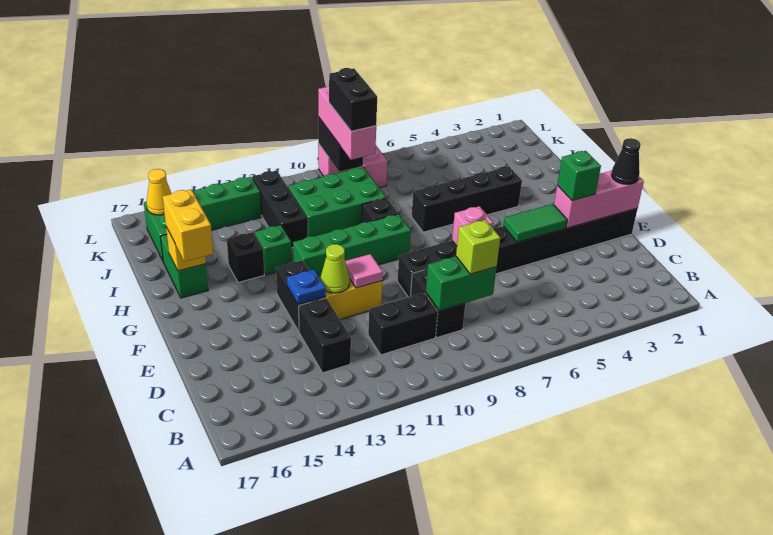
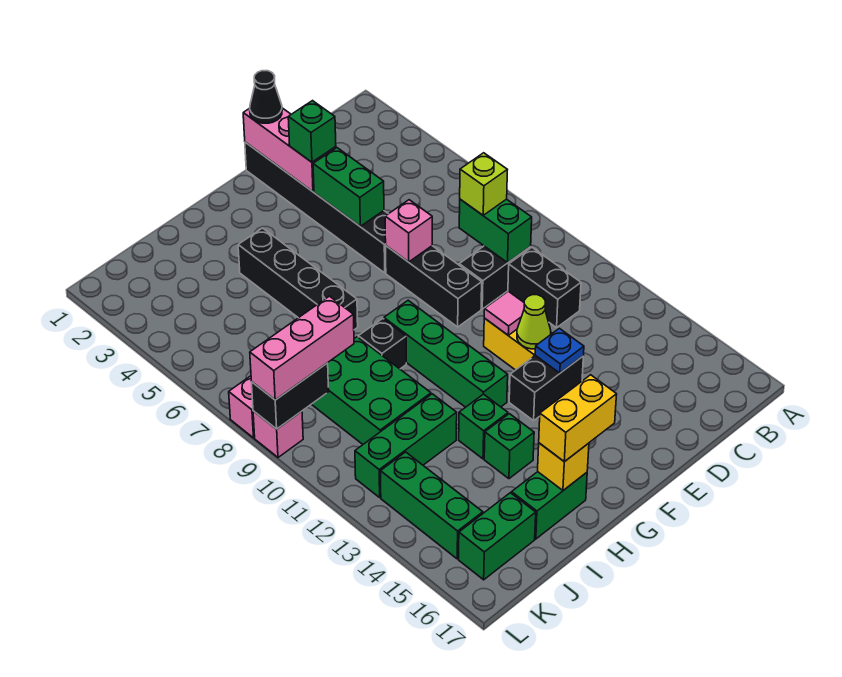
black brick C13:D13 level 1 -> none
green tile E4:E5 level 2 -> green brick E4:E5 level 2
black brick H14 level 1 -> green brick H14 level 1
black brick I12:K12 level 1 -> green brick I12:K12 level 1
black brick J9:K9 level 4 -> none
yellow cone K16 level 2 -> none

